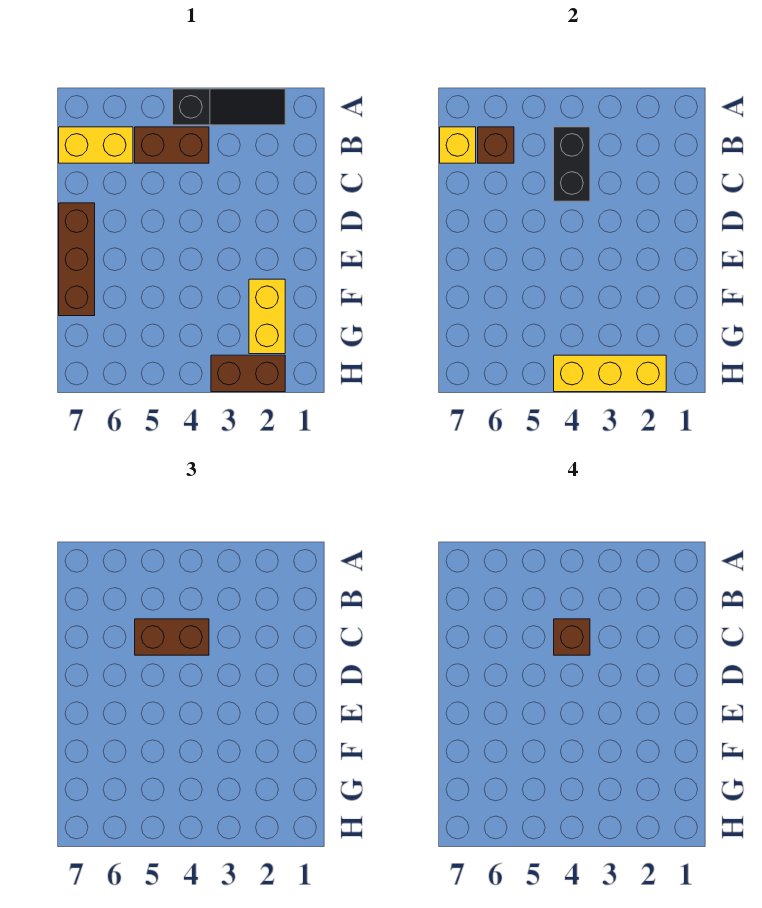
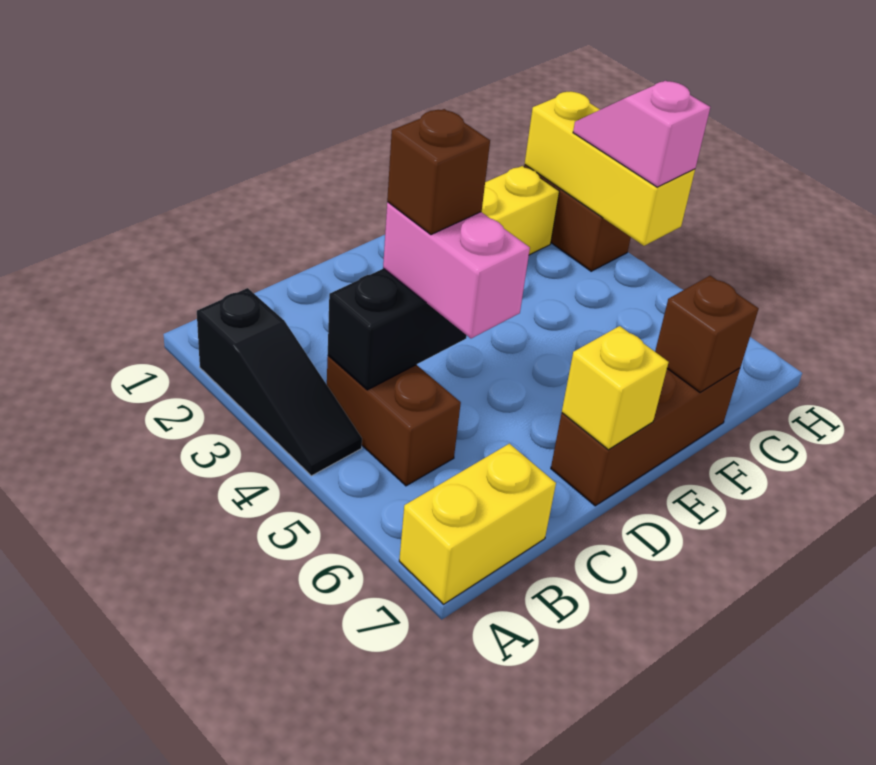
black slope A2:A4 level 1 top 4 -> black slope A2:A4 level 1 top 2
yellow brick B6:B7 level 1 -> yellow brick A7:B7 level 1
brown brick B6 level 2 -> brown brick F7 level 2
yellow brick B7 level 2 -> yellow brick D7 level 2
brown brick C4:C5 level 3 -> pink brick C4:C5 level 3
none -> pink slope H3:H4 level 3 top 4

